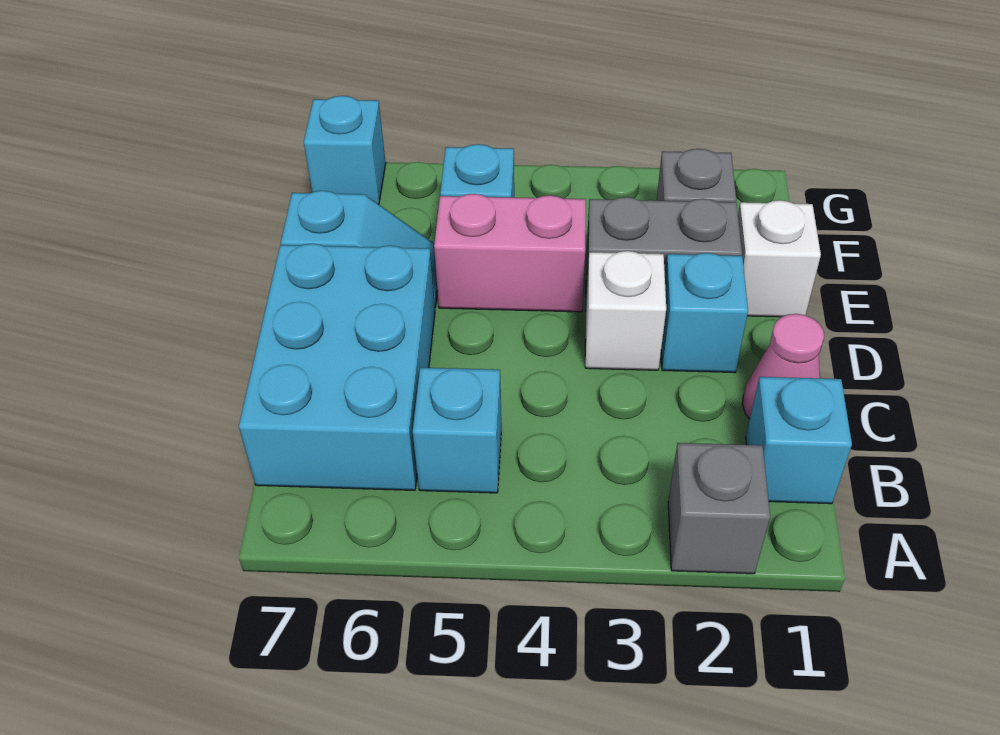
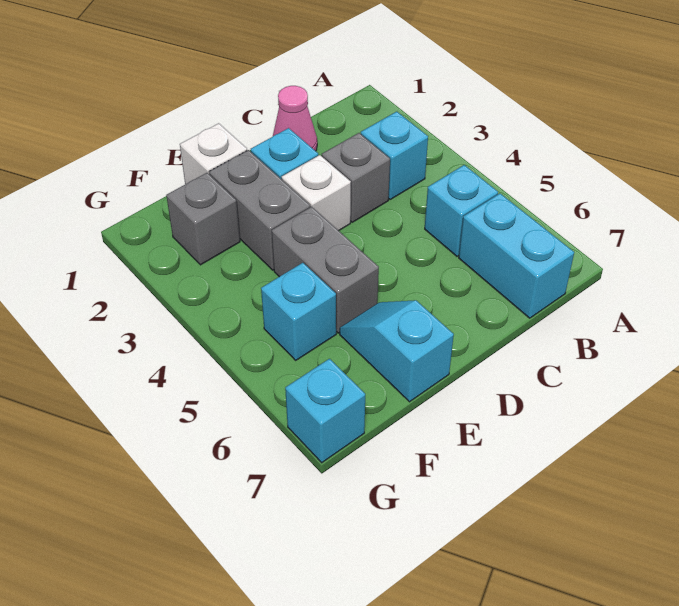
grey brick A2 level 1 -> grey brick C3 level 1
cyan brick B1 level 1 -> cyan brick B3 level 1
cyan brick B6:D7 level 1 -> cyan brick B6:B7 level 1
pink brick E4:E5 level 1 -> grey brick E4:E5 level 1

